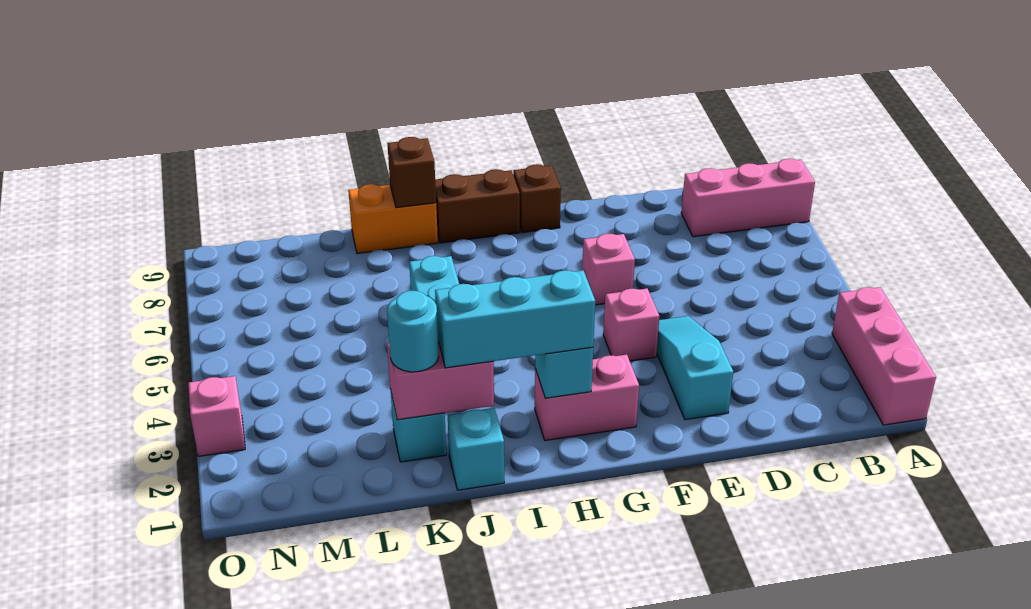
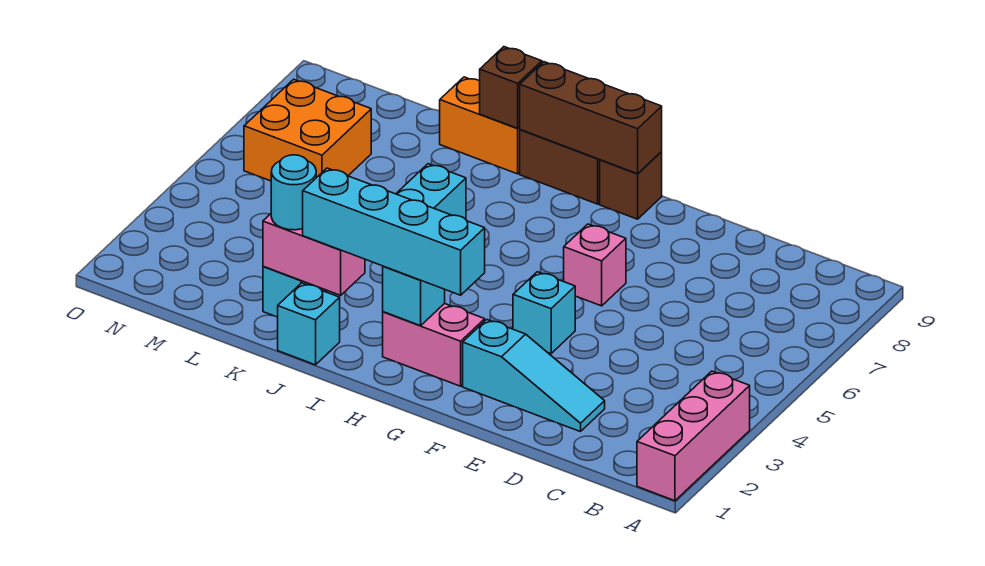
pink brick A8:C8 level 1 -> none
cyan slope E2:E4 level 1 top 2 -> cyan slope D2:F2 level 1 top F
pink brick F4 level 1 -> cyan brick F4 level 1
none -> brown brick G9:I9 level 2
cyan brick H2:J2 level 3 -> cyan brick G2:J2 level 3
none -> orange brick M6:N7 level 1
pink brick O3 level 1 -> none

